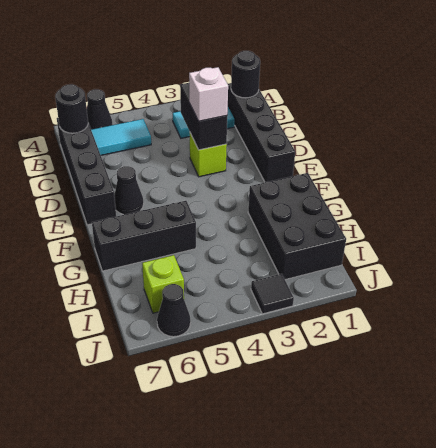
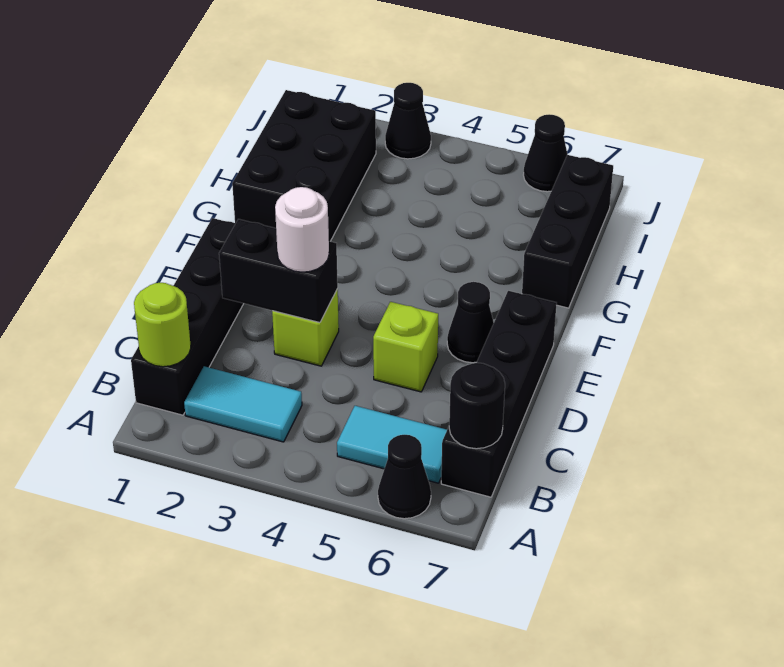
black round brick B1 level 2 -> lime round brick B1 level 2
black brick C3:D3 level 2 -> black brick D2:D3 level 2
white brick D3 level 3 -> white round brick D3 level 3
black brick G5:G7 level 1 -> black brick G7:I7 level 1
lime brick I6 level 1 -> lime brick D5 level 1
black tile J3 level 1 -> black cone J3 level 1

